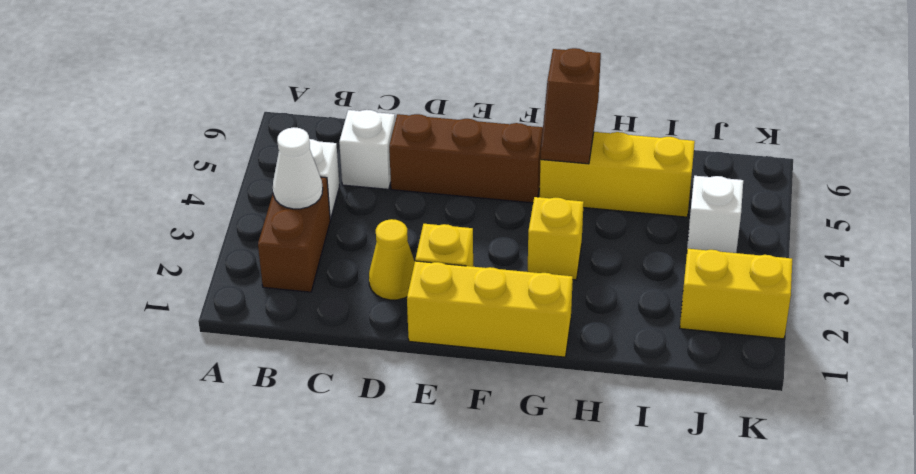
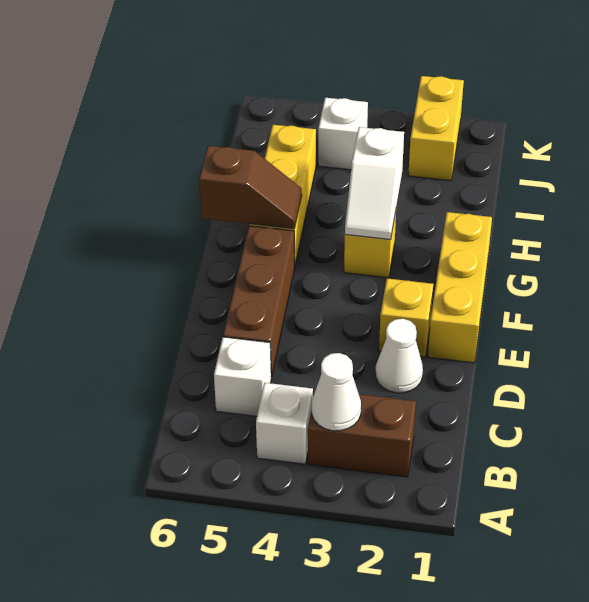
yellow cone D2 level 1 -> white cone D2 level 1
none -> white slope G3:H3 level 2 top H

